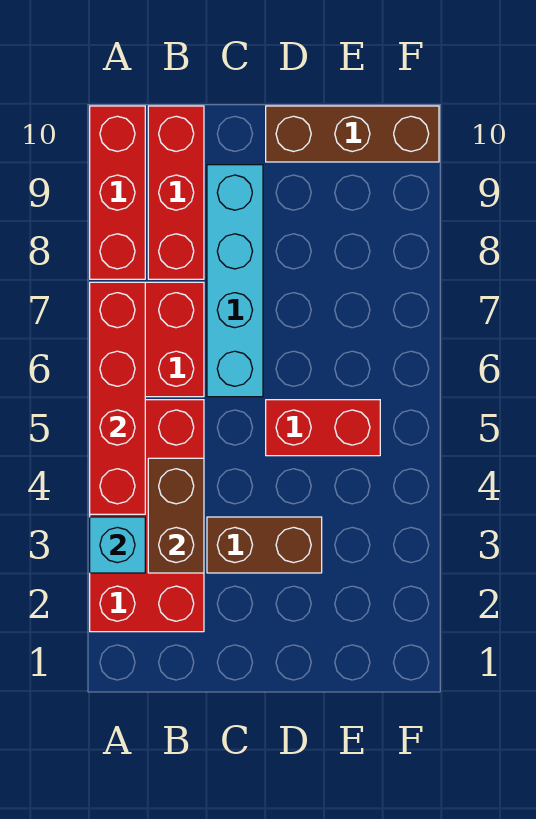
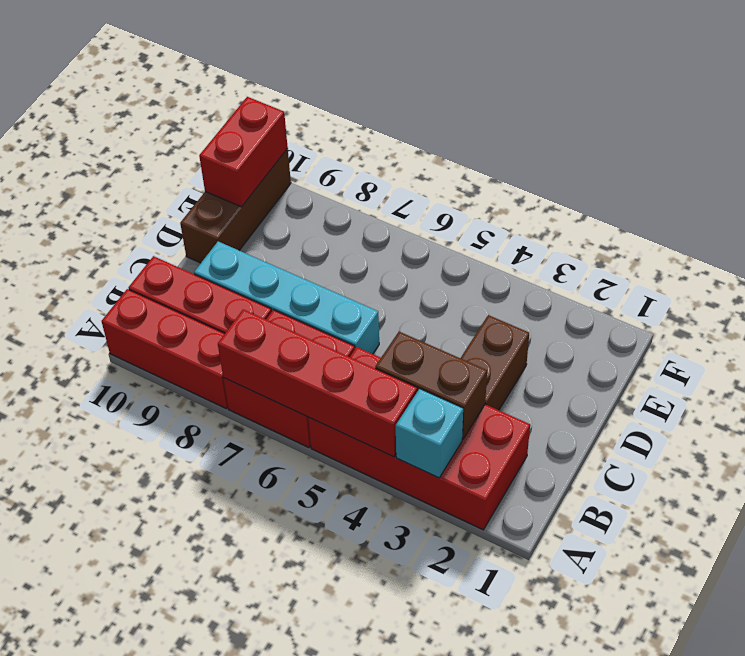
red brick D5:E5 level 1 -> red brick E10:F10 level 2

